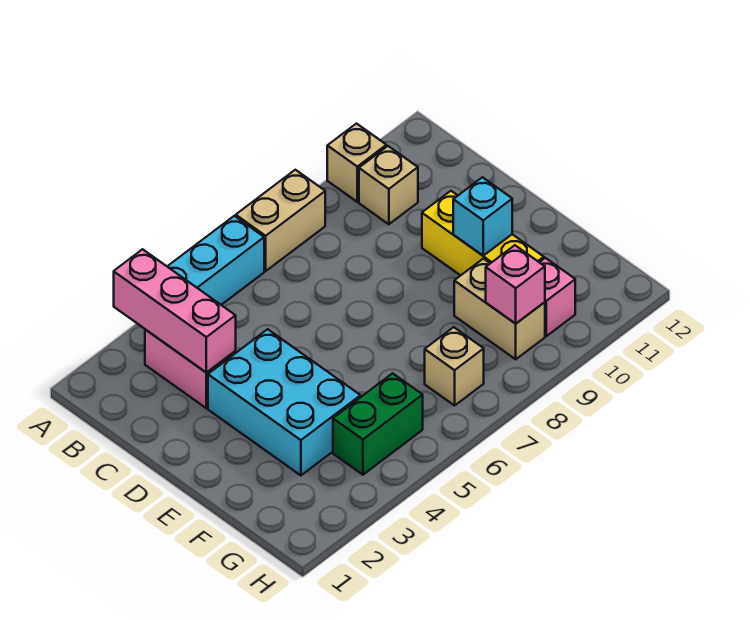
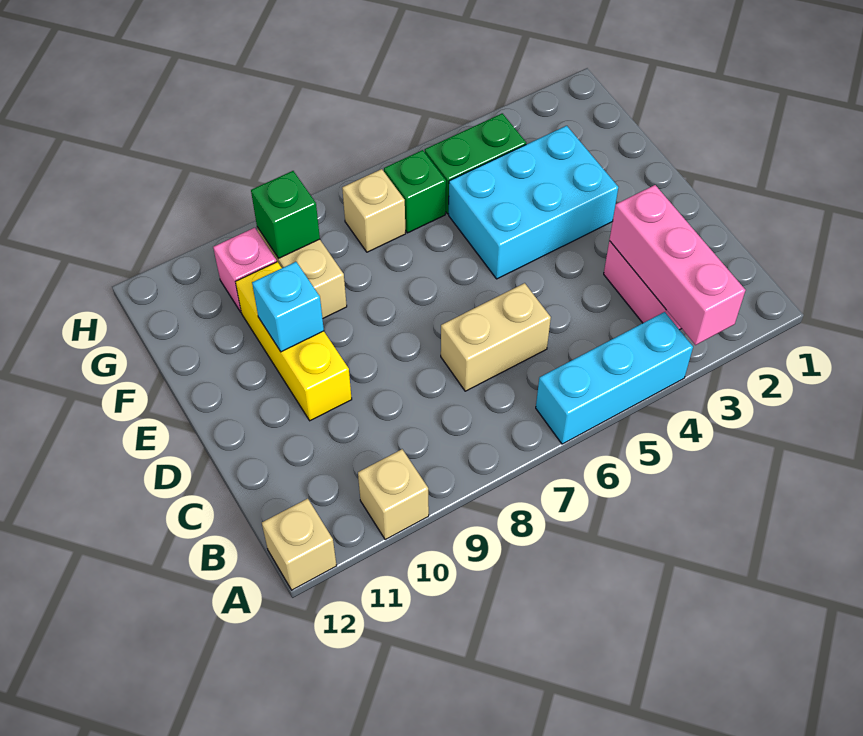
tan brick A7:A8 level 1 -> tan brick C6:C7 level 1
tan brick B10 level 1 -> tan brick A12 level 1
cyan brick D3:F4 level 1 -> cyan brick E3:F5 level 1
none -> green brick G6 level 1
pink brick G9 level 2 -> green brick G9 level 2

